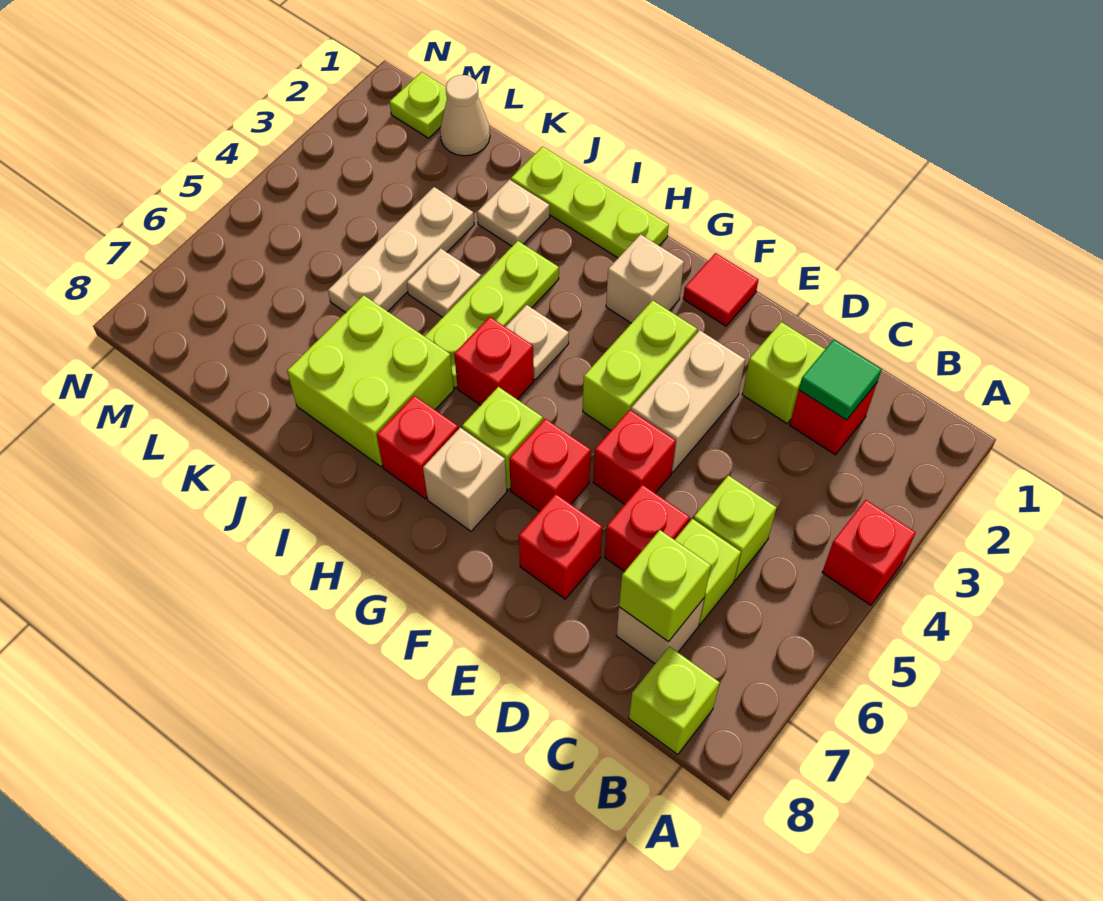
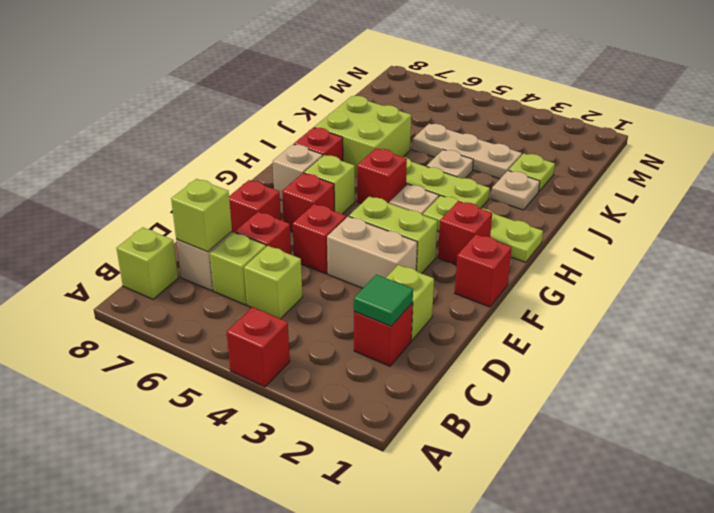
red tile F1 level 1 -> red brick F1 level 1
tan brick G2 level 1 -> red brick G2 level 1
lime plate H1:J1 level 1 -> lime plate H1:H3 level 1
tan cone L1 level 1 -> none
lime plate M1 level 1 -> lime plate K2 level 1

